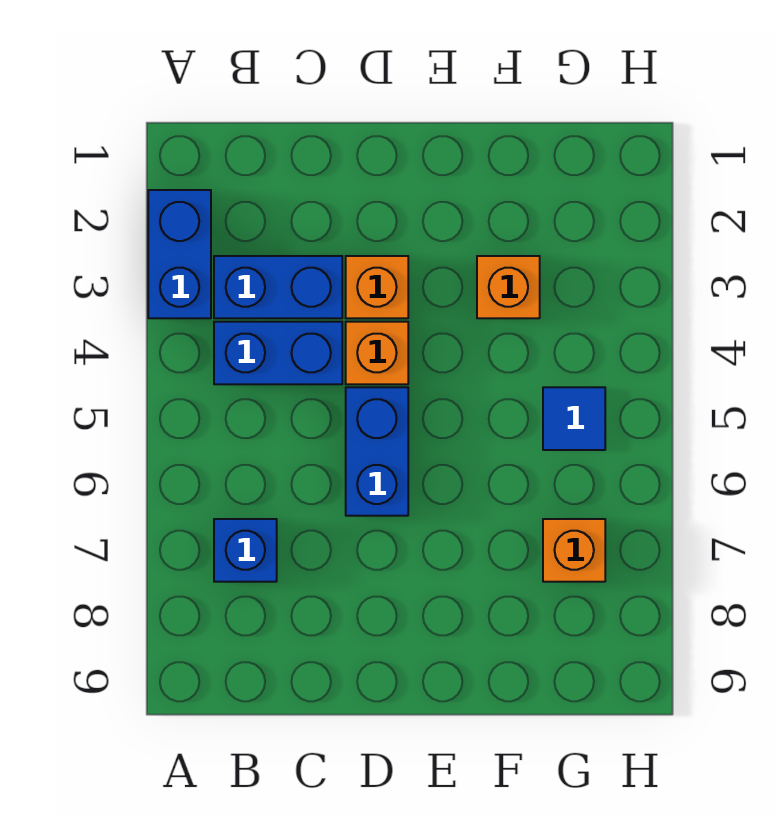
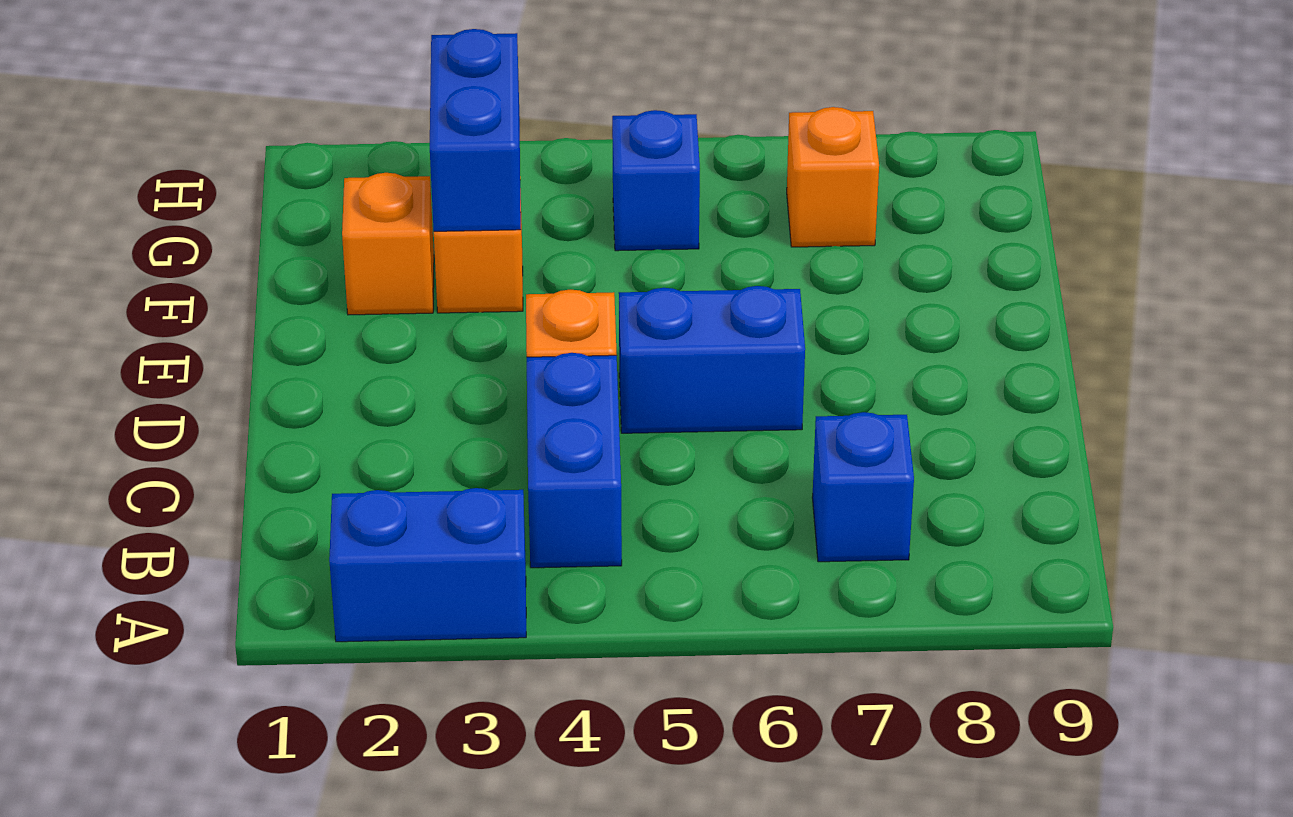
blue brick B3:C3 level 1 -> blue brick F3:G3 level 2
orange brick D3 level 1 -> orange brick F2 level 1
blue tile G5 level 1 -> blue brick G5 level 1

